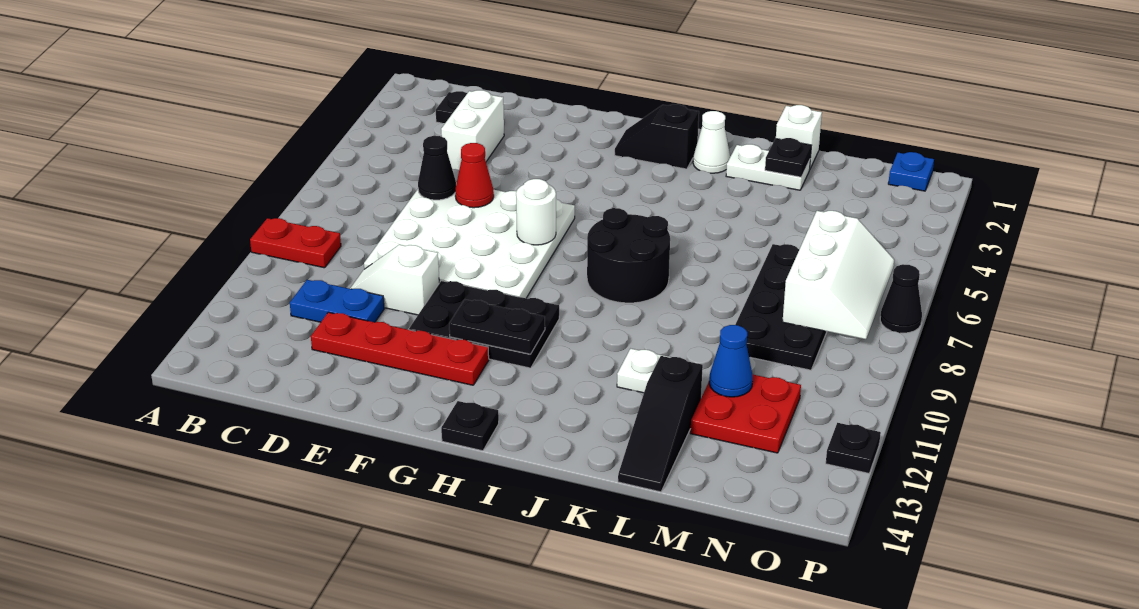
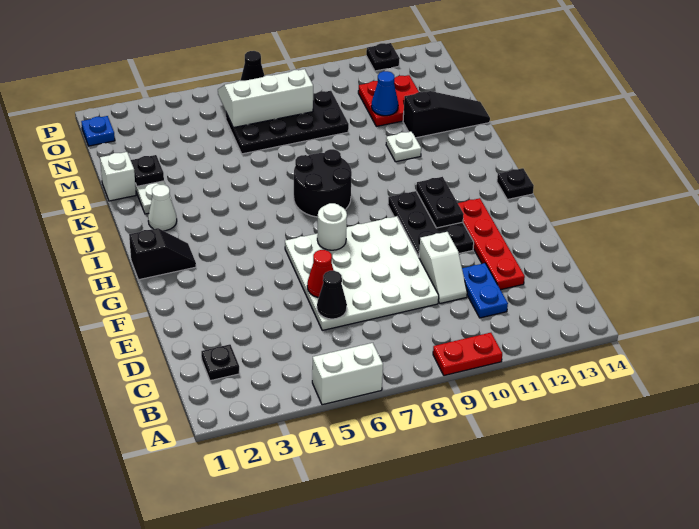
red plate A9:B9 level 1 -> red plate A9:A10 level 1
white brick D3:D4 level 1 -> white brick A5:A6 level 1
black slope H2:I2 level 1 top I -> black slope H1:H2 level 1 top 1

